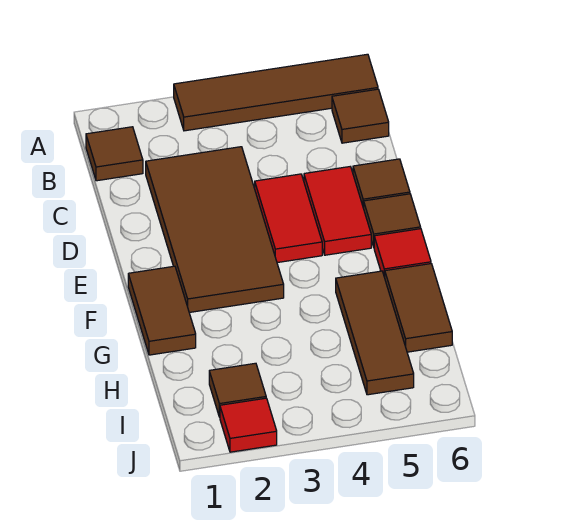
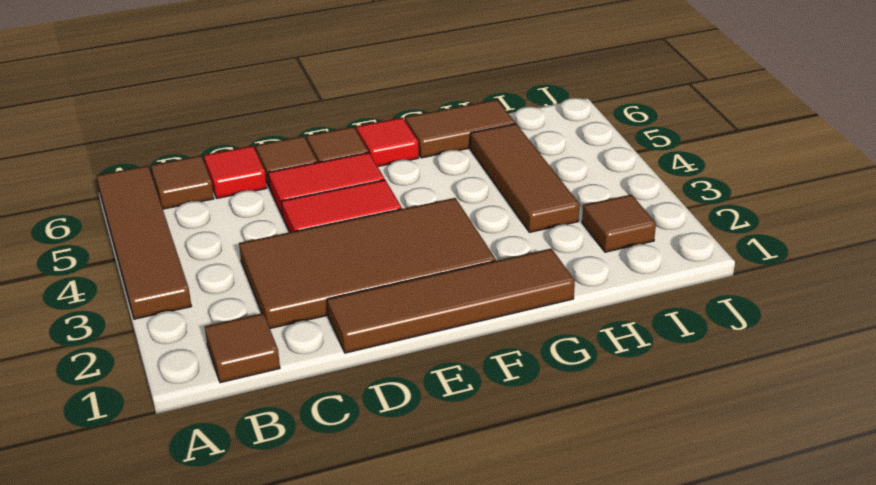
brown tile F1:G1 level 1 -> brown tile D1:G1 level 1
brown tile G5:I5 level 1 -> brown tile H3:H5 level 1
red tile J2 level 1 -> red tile C6 level 1

